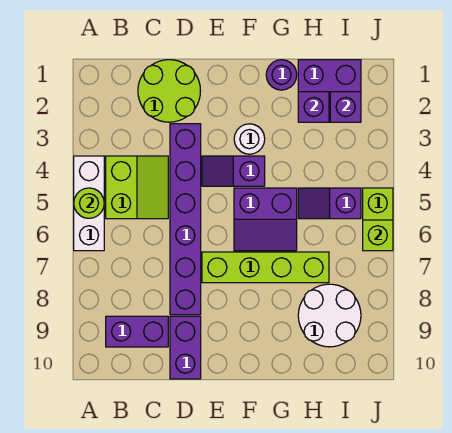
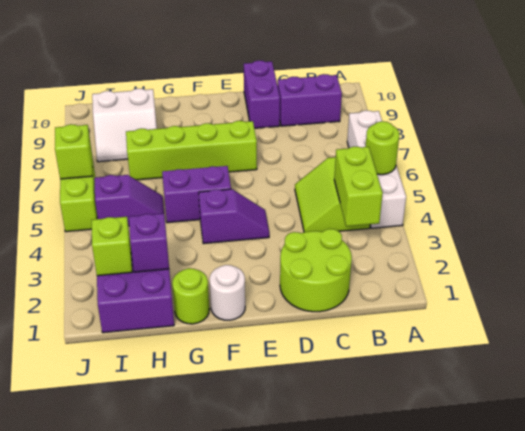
white brick A4:A6 level 1 -> white brick A4:A7 level 1
none -> lime brick B3:B4 level 2
purple brick D3:D8 level 1 -> none
white round brick F3 level 1 -> white round brick F1 level 1
purple round brick G1 level 1 -> lime round brick G1 level 1
white round brick H8:I9 level 1 -> white slope H8:I9 level 1 top 9
purple brick I2 level 2 -> lime brick I2 level 2

